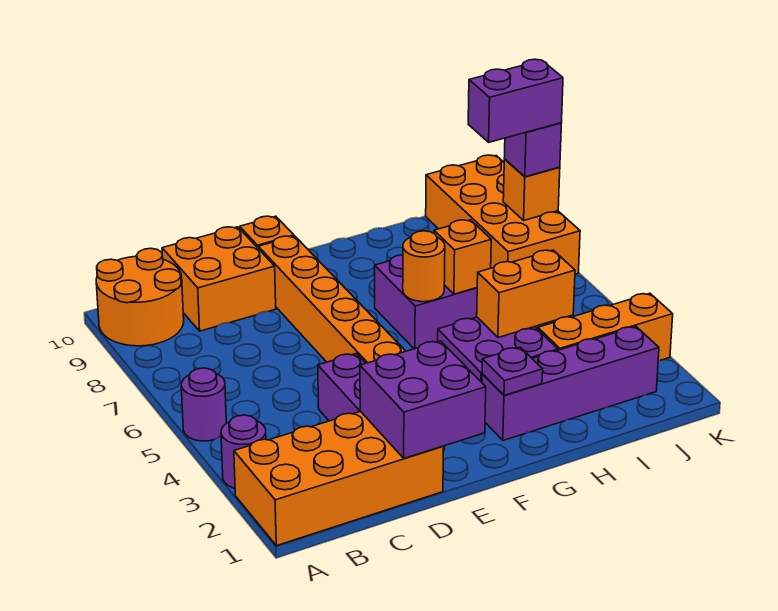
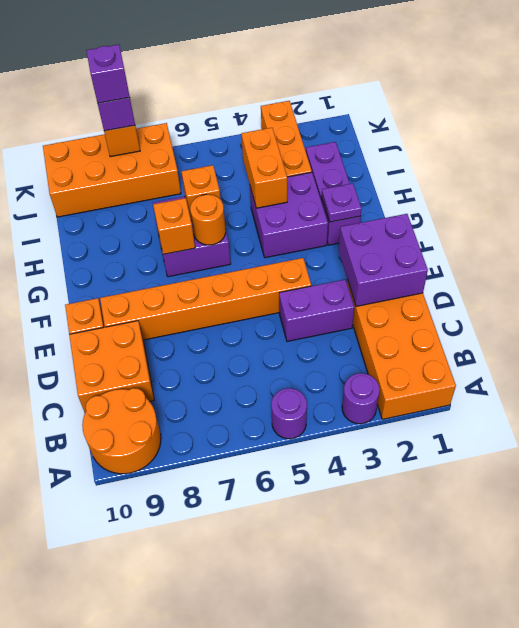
purple brick G2:J2 level 1 -> purple brick G2:I2 level 1
none -> orange brick G7 level 2
purple brick J8:K8 level 4 -> purple brick K8 level 4

